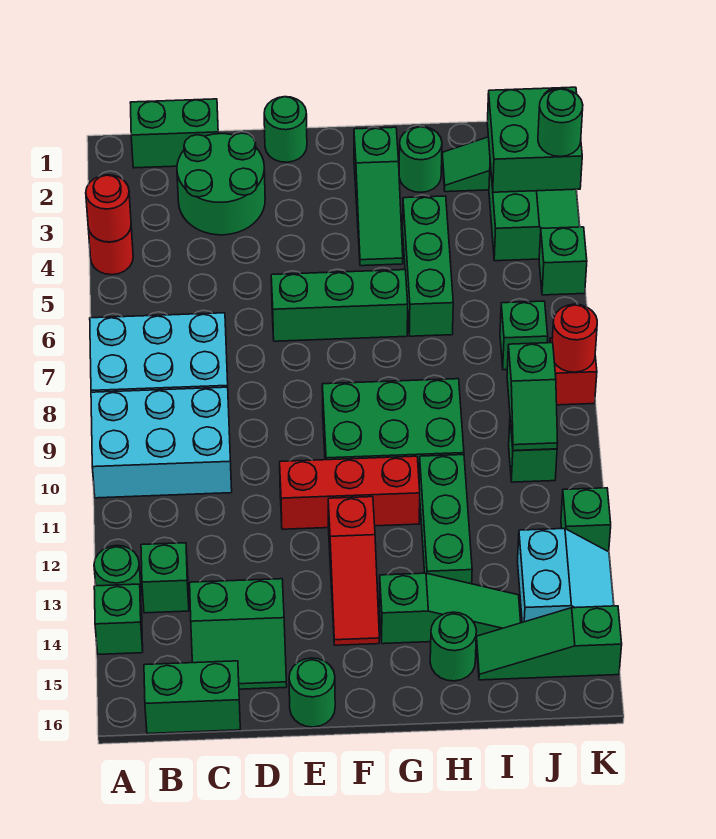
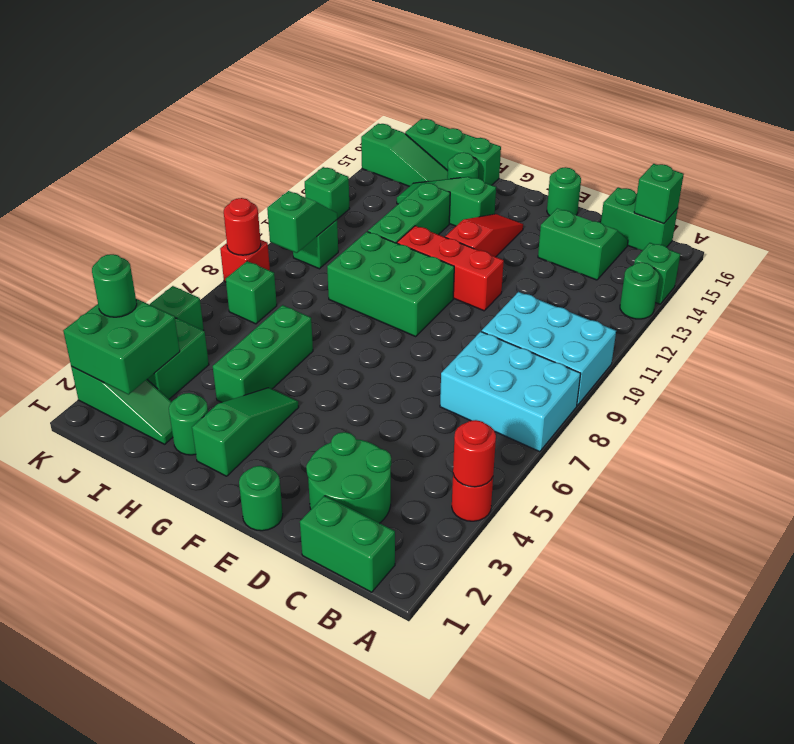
green brick B13 level 1 -> green brick B16 level 2
green brick E6:G6 level 1 -> green brick H16:J16 level 1
cyan slope J13:K14 level 1 top J -> none

